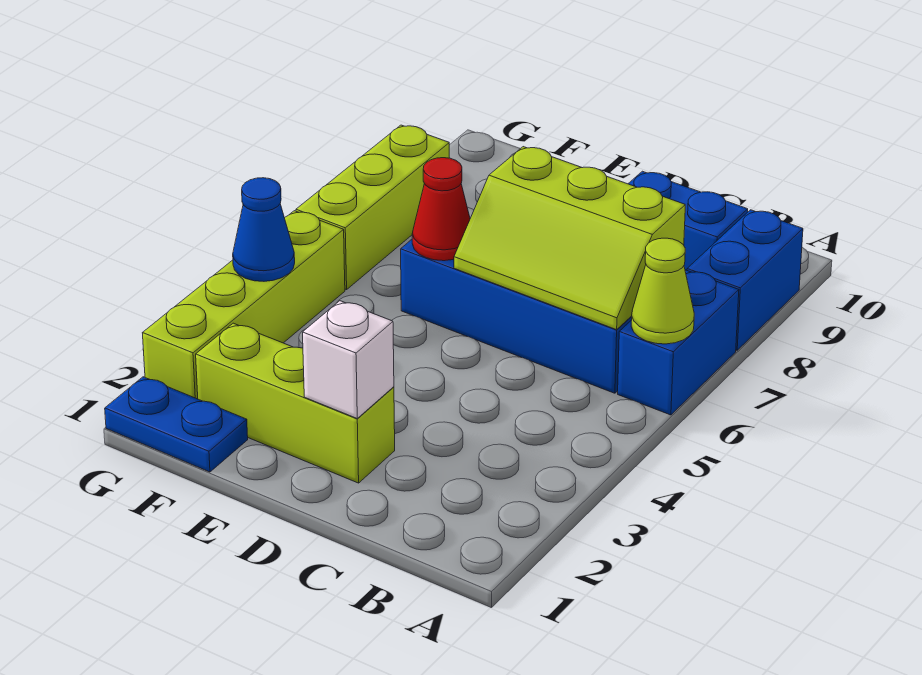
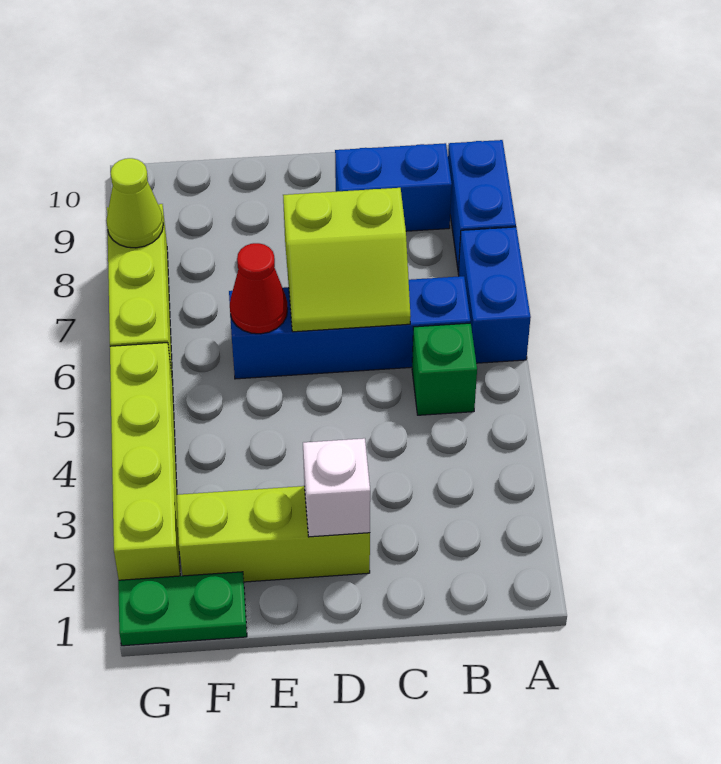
lime cone A6 level 2 -> lime cone G8 level 2
none -> green brick B5 level 1
lime slope B6:D7 level 2 top 7 -> lime slope C6:D7 level 2 top 7
blue plate F1:G1 level 1 -> green plate F1:G1 level 1
blue cone G4 level 2 -> none

